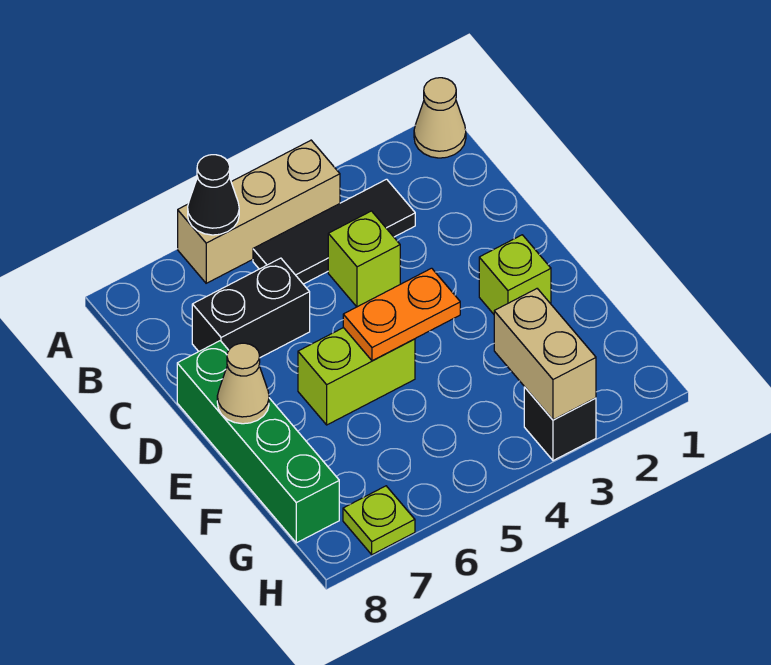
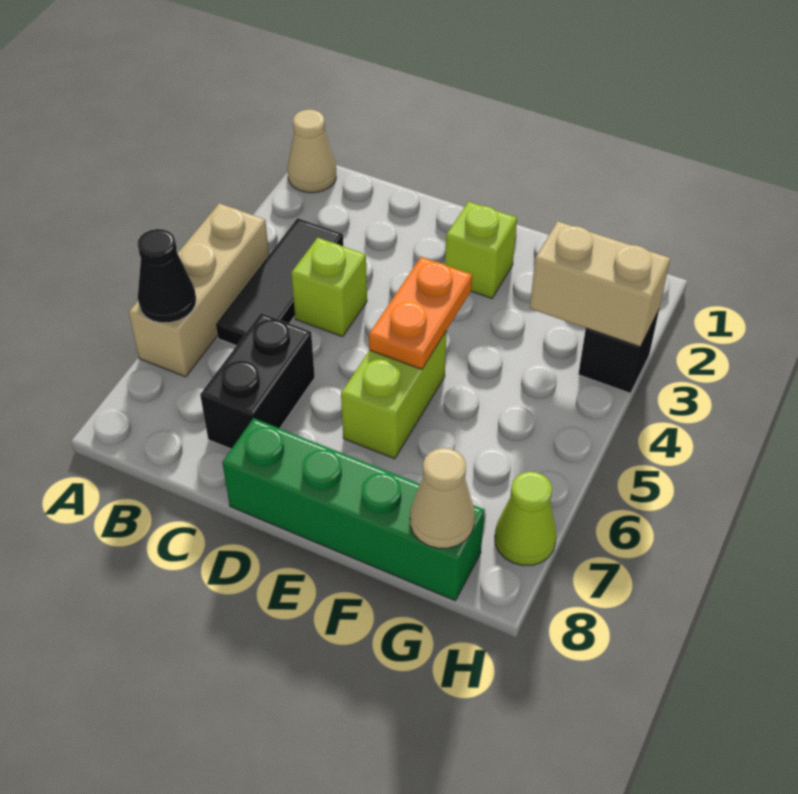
tan cone E8 level 2 -> tan cone G8 level 2
lime plate H7 level 1 -> lime cone H7 level 1

